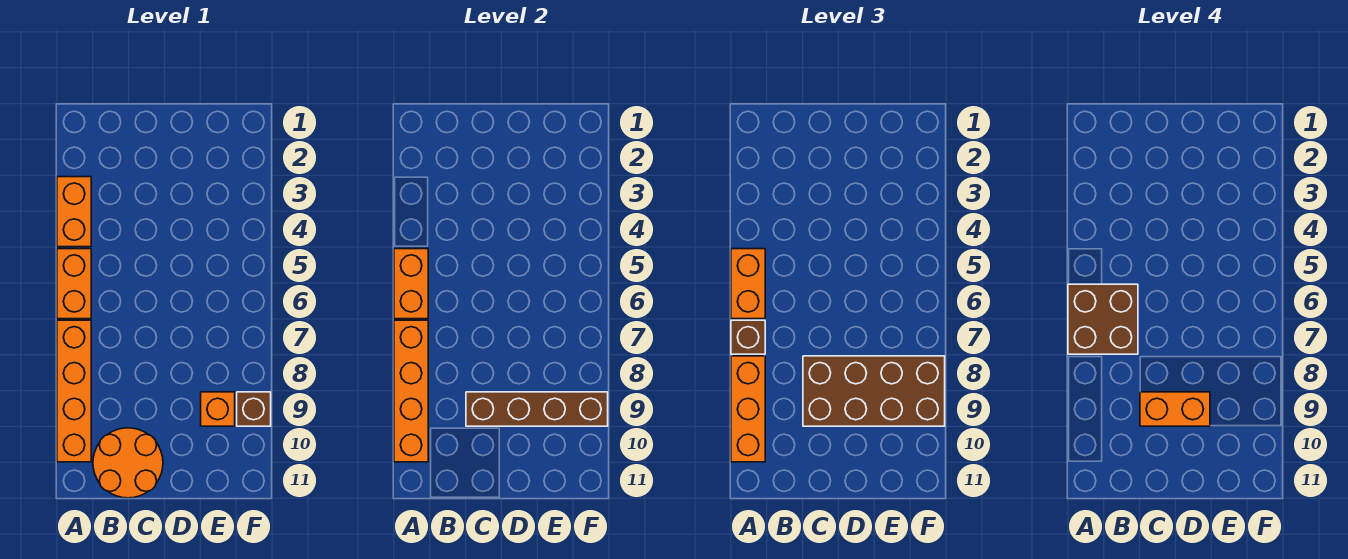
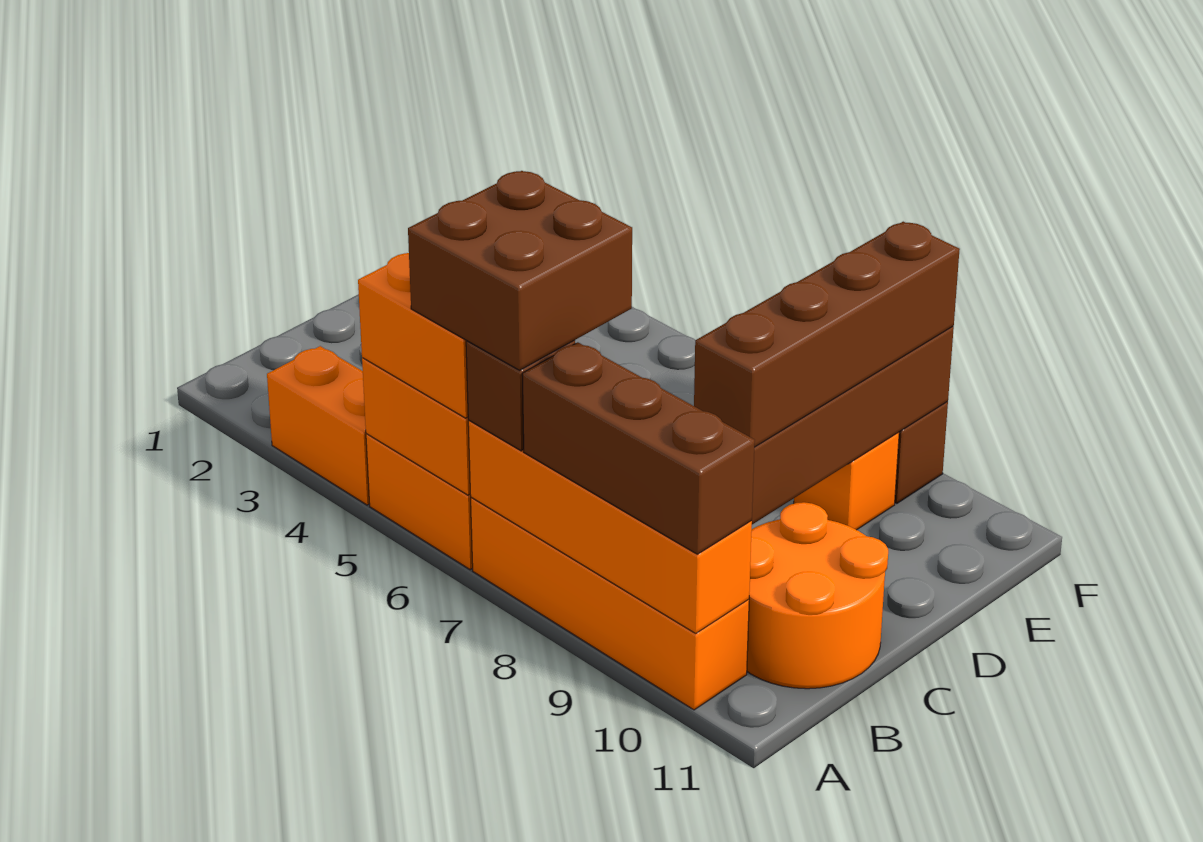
orange brick A8:A10 level 3 -> brown brick A8:A10 level 3
brown brick C8:F9 level 3 -> brown brick C9:F9 level 3
orange brick C9:D9 level 4 -> none

